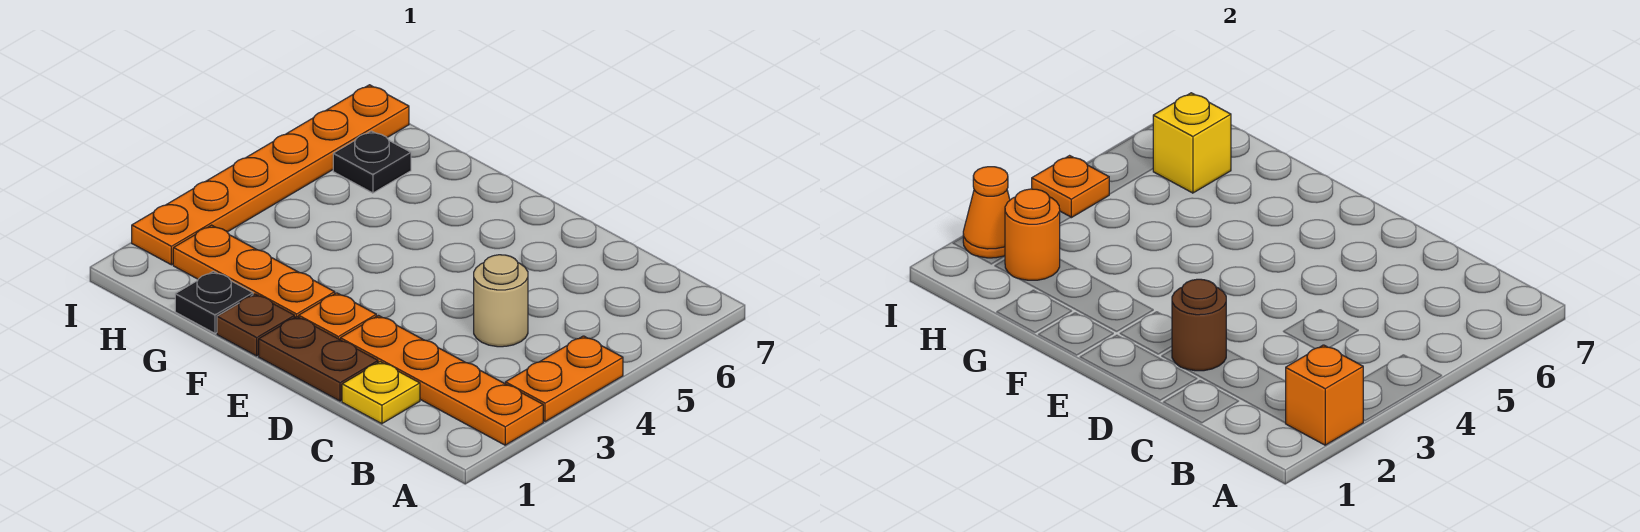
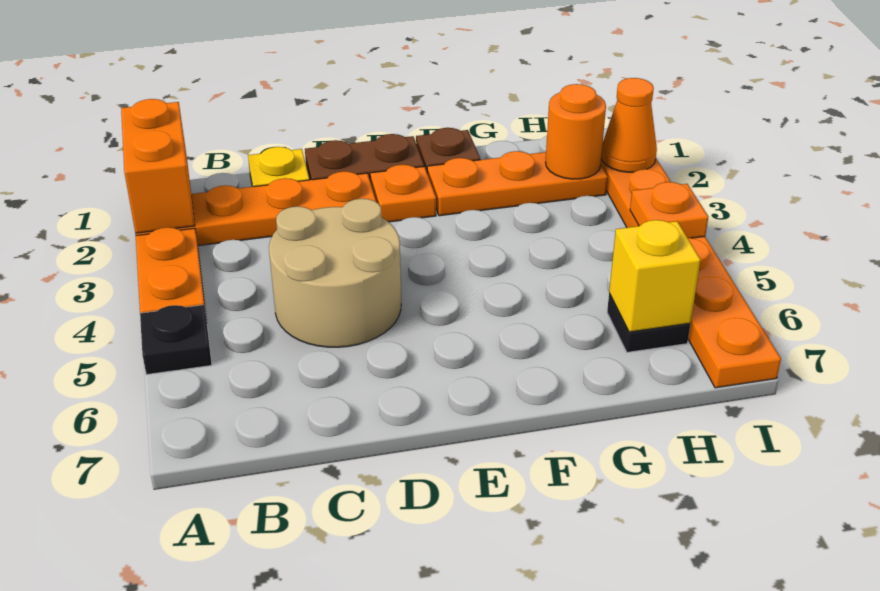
orange brick A2 level 2 -> orange brick A1:A2 level 2
tan round brick C4 level 1 -> tan round brick C4:D5 level 1
brown round brick D2 level 2 -> none
black plate G1 level 1 -> black plate A5 level 1

